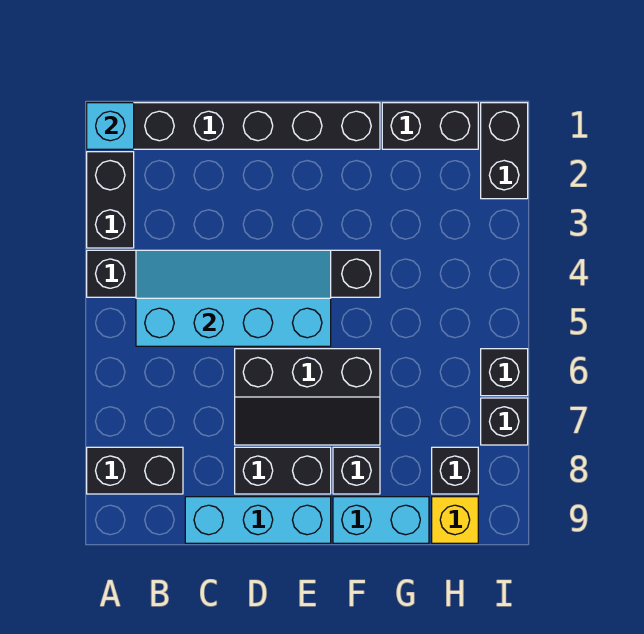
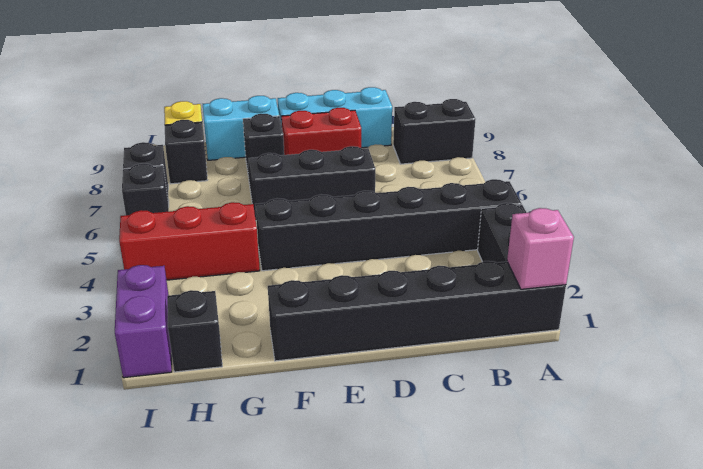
cyan brick A1 level 2 -> pink brick A1 level 2
cyan slope B4:E5 level 2 top 5 -> none
black brick D8:E8 level 1 -> red brick D8:E8 level 1
black brick G1:H1 level 1 -> black brick H1 level 1
none -> red brick G4:I4 level 1
black brick I1:I2 level 1 -> purple brick I1:I2 level 1

